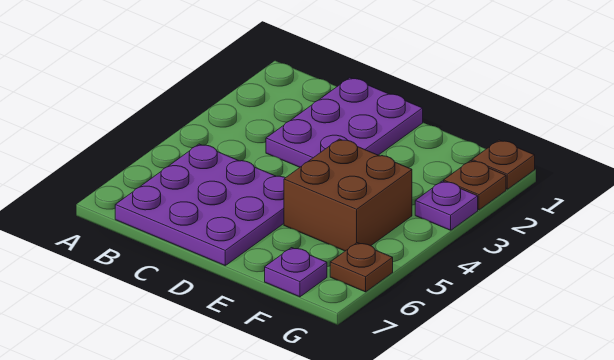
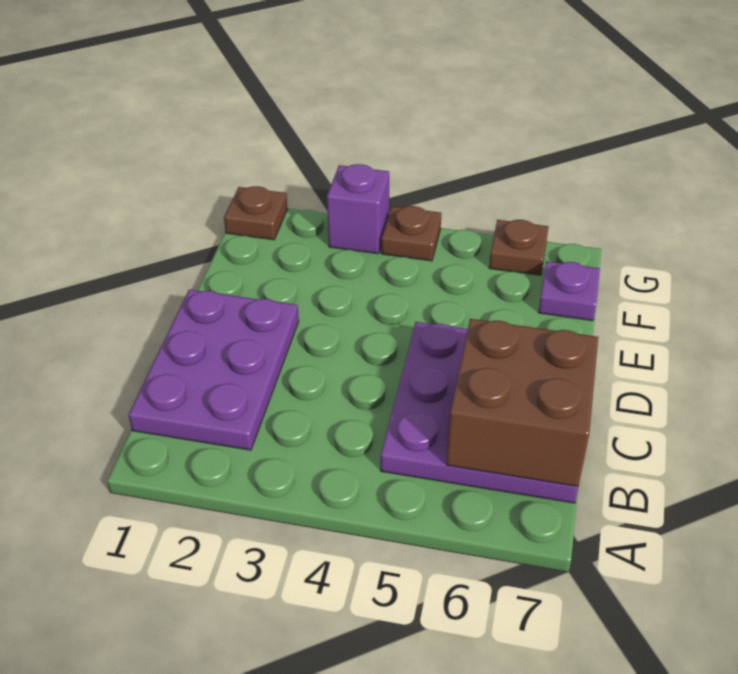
purple plate C1:D3 level 1 -> purple plate B1:D2 level 1
brown brick E4:F5 level 1 -> brown brick B6:C7 level 2
brown plate G2 level 1 -> brown plate G4 level 1
purple plate G3 level 1 -> purple brick G3 level 1

